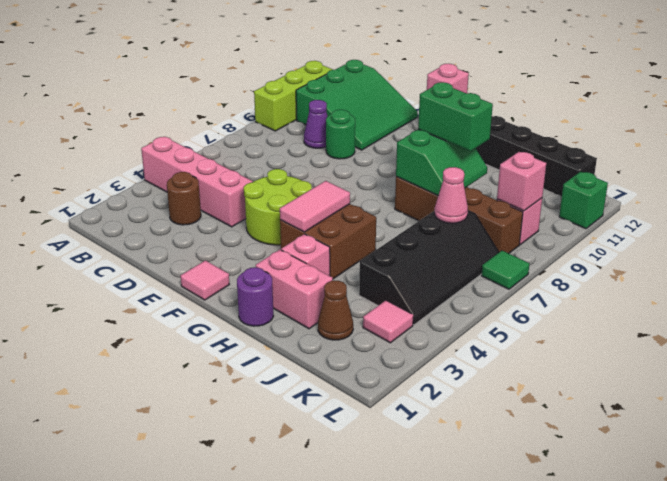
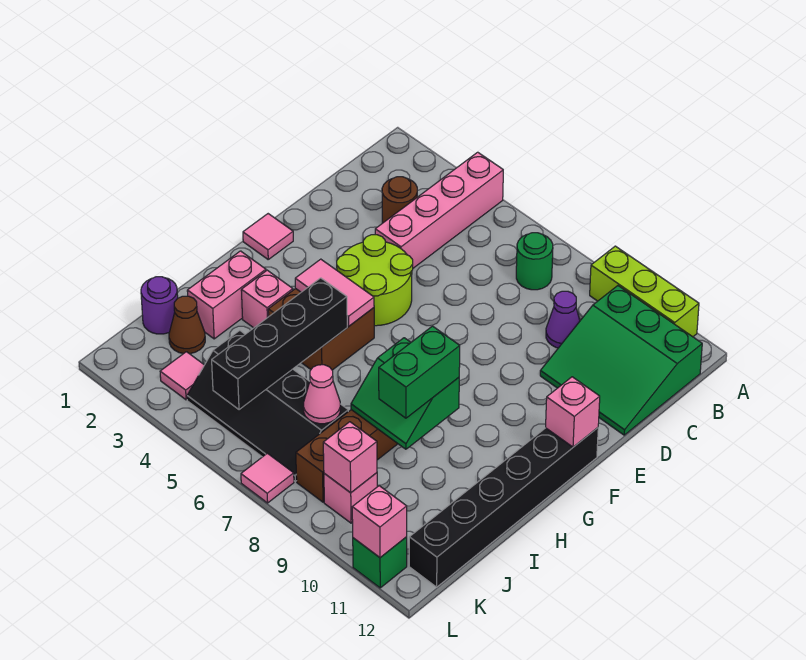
green round brick D9 level 1 -> green round brick B7 level 1
purple round brick H1 level 1 -> purple round brick J1 level 1
none -> black brick H5:K5 level 2
green tile L7 level 1 -> pink tile L7 level 1
none -> pink brick L11 level 2

